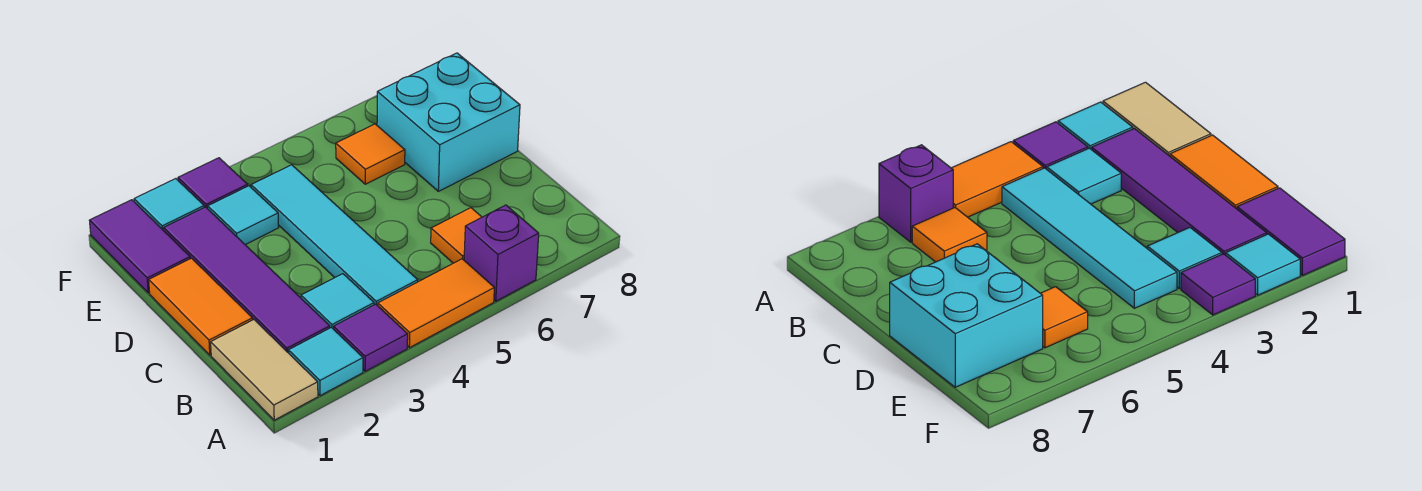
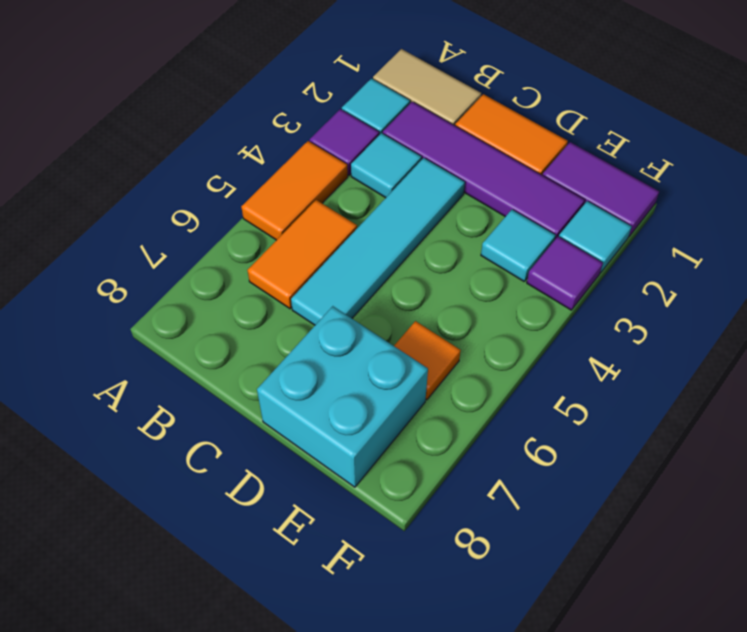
purple brick A6 level 1 -> none
cyan tile B4:E4 level 1 -> cyan tile C3:C6 level 1
orange tile B6 level 1 -> orange tile B5:B6 level 1

